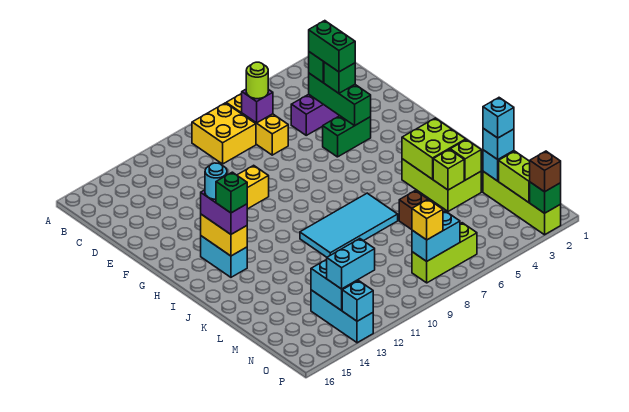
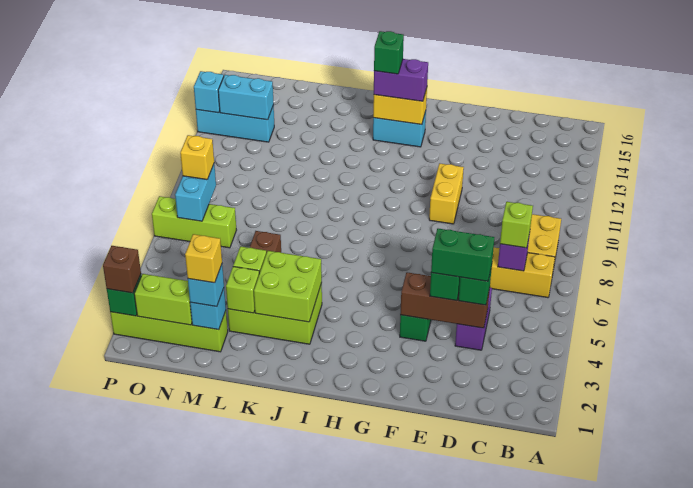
lime round brick C7 level 3 -> lime brick C7 level 3
green brick D4:F4 level 2 -> brown brick D4:F4 level 2
cyan round brick H14 level 4 -> none
cyan tile J7:K10 level 1 -> none
cyan brick M2 level 4 -> yellow brick M2 level 4
lime brick O6:O8 level 1 -> lime brick N7:P7 level 1
cyan brick O12:O13 level 3 -> none

